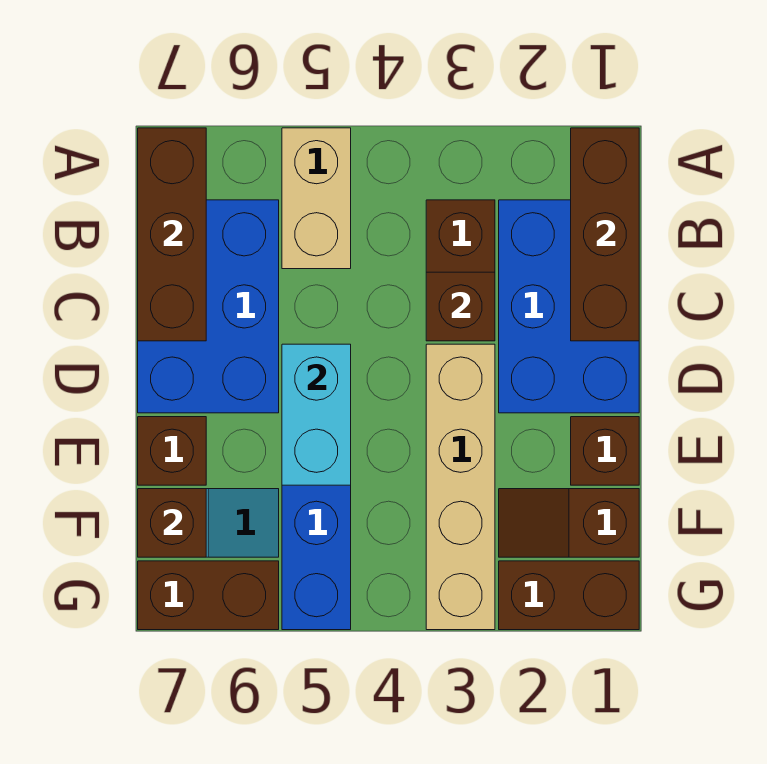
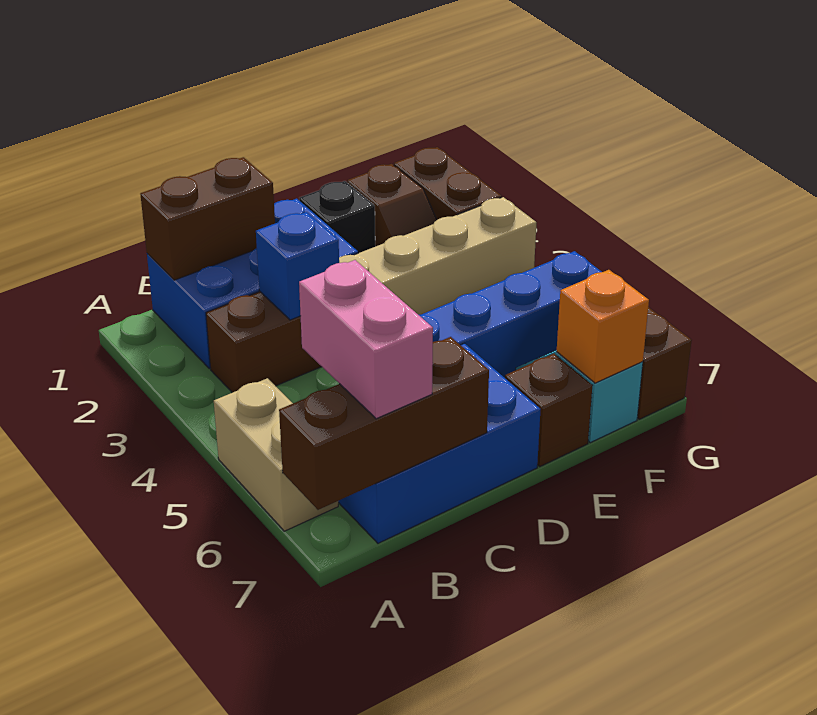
brown brick A1:C1 level 2 -> brown brick B1:C1 level 2
tan brick A5:B5 level 1 -> tan brick A5:A6 level 1
none -> pink brick B6:B7 level 3
brown brick C3 level 2 -> blue brick C3 level 2
cyan brick D5:E5 level 2 -> none
brown brick E1 level 1 -> black brick E1 level 1
brown brick F7 level 2 -> orange brick F7 level 2

